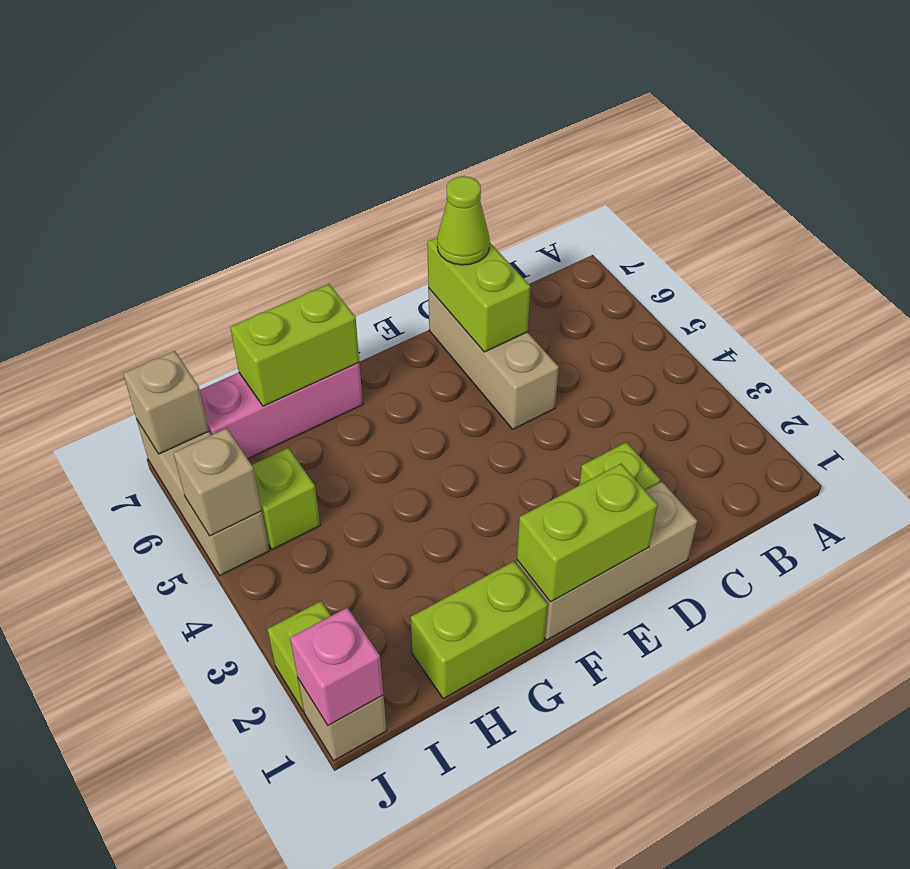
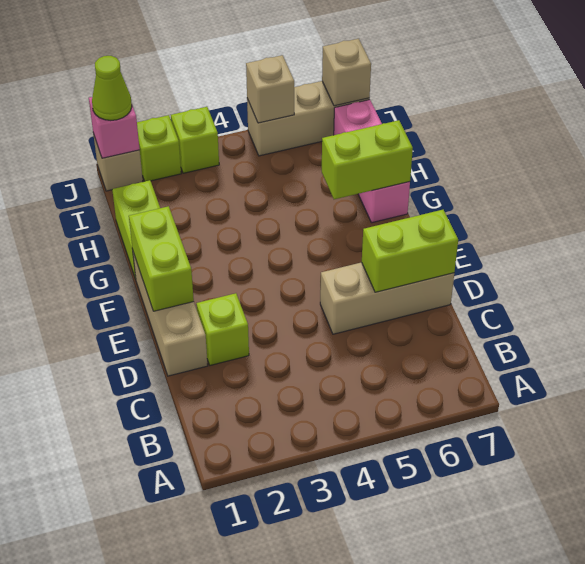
lime cone D7 level 3 -> lime cone J1 level 3
lime brick G7:H7 level 2 -> lime brick G6:G7 level 2
lime brick I5 level 1 -> lime brick J3 level 1

